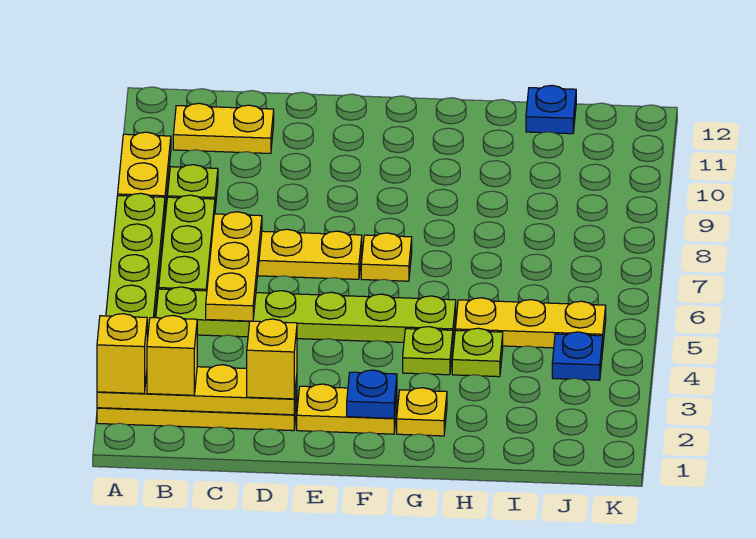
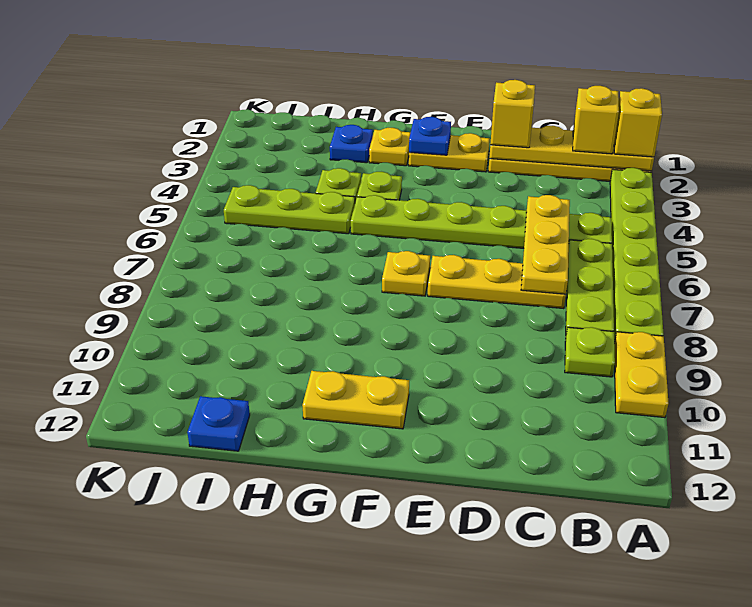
yellow plate B11:C11 level 1 -> yellow plate F11:G11 level 1
yellow plate H5:J5 level 1 -> lime plate H5:J5 level 1
blue plate J4 level 1 -> blue plate H2 level 1

